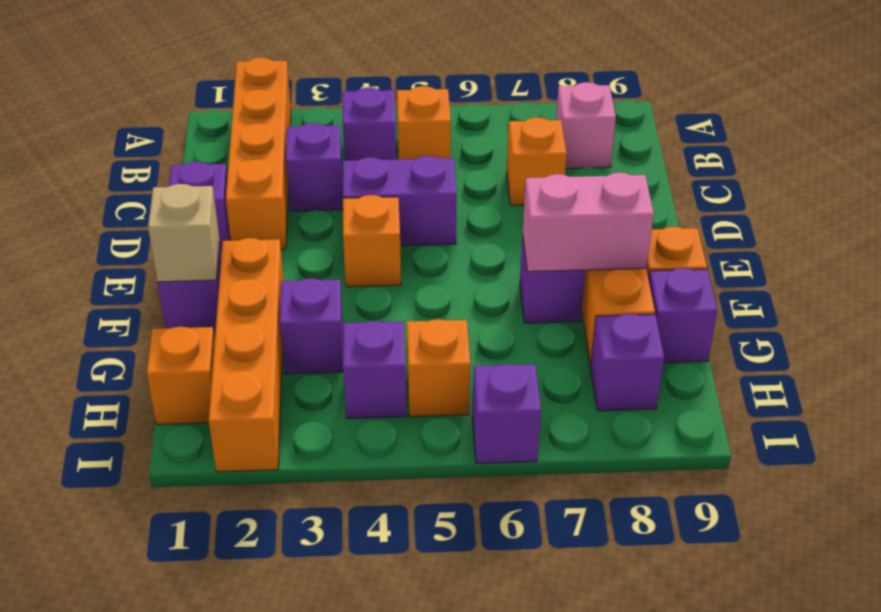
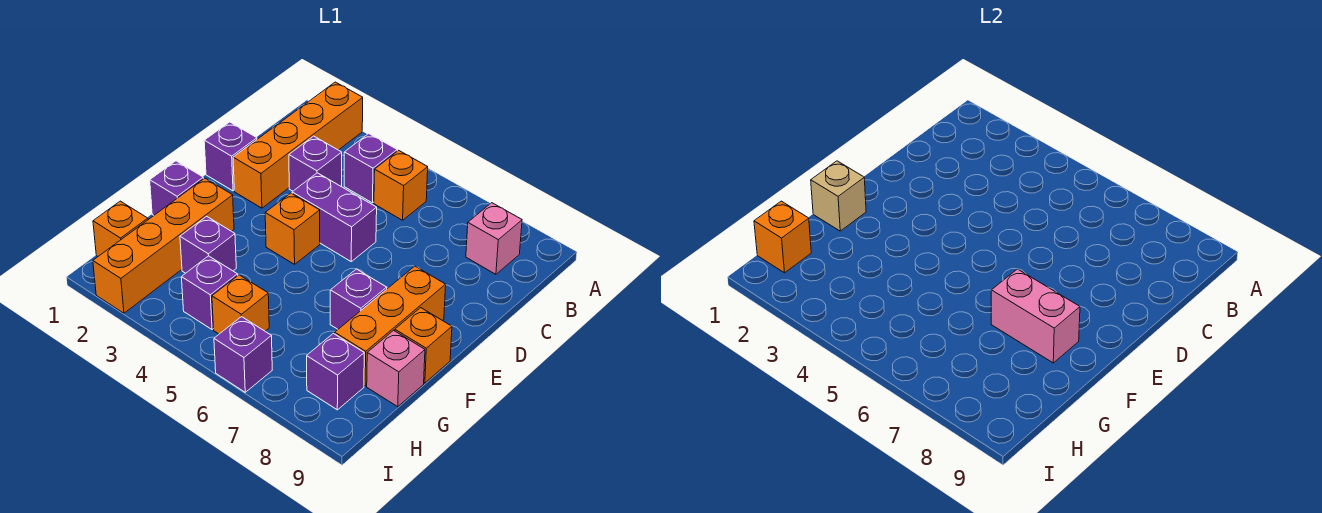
orange brick C7 level 1 -> orange brick H1 level 2
purple brick G9 level 1 -> pink brick G9 level 1

